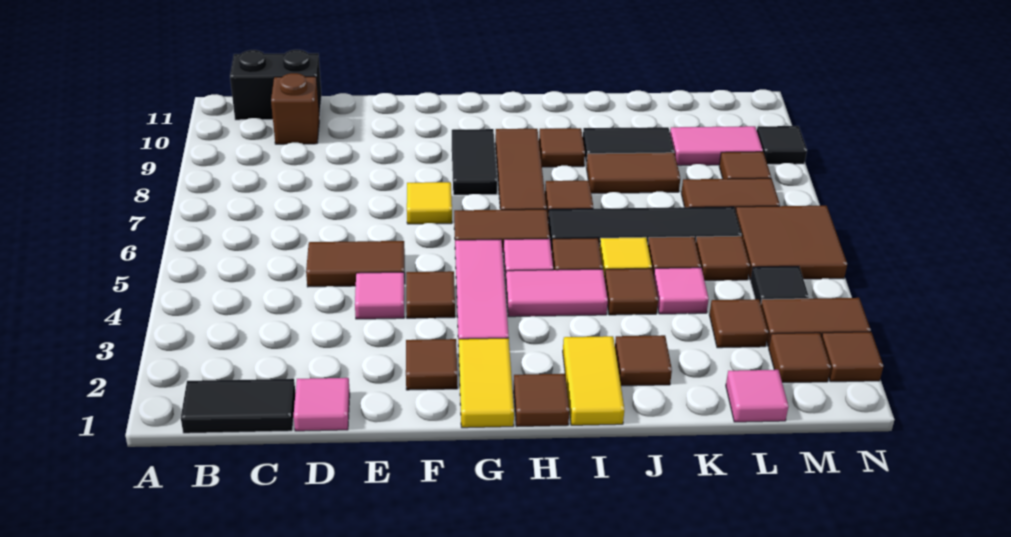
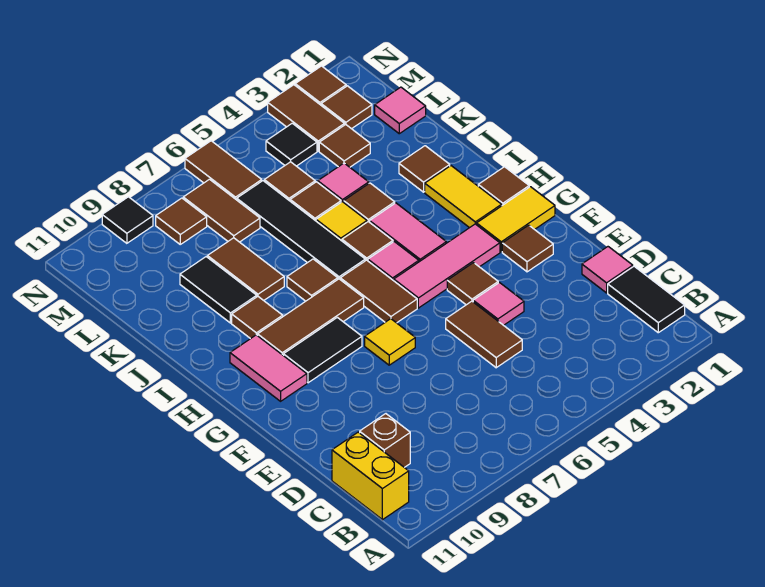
black brick B11:C11 level 1 -> yellow brick B11:C11 level 1
yellow tile I1:I2 level 1 -> yellow tile H2:I2 level 1
pink tile L9:M9 level 1 -> pink tile G10:H10 level 1
brown tile M5:N6 level 1 -> brown tile M6:N6 level 1

